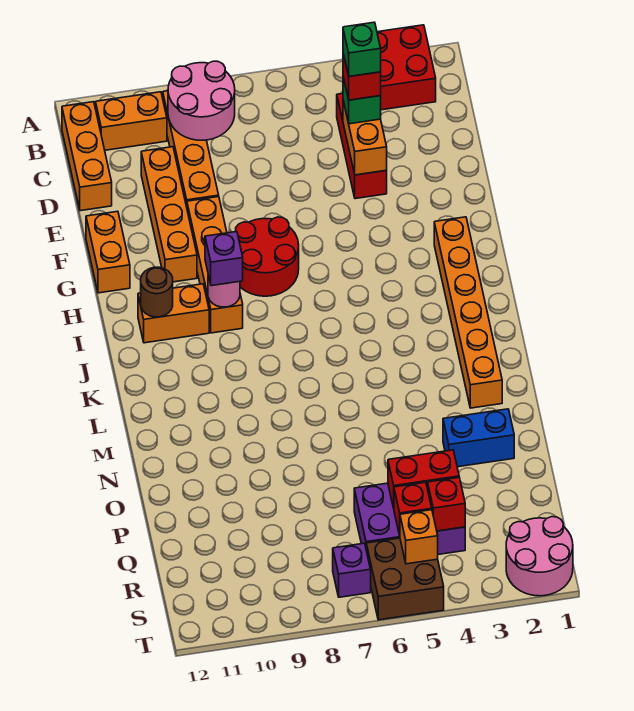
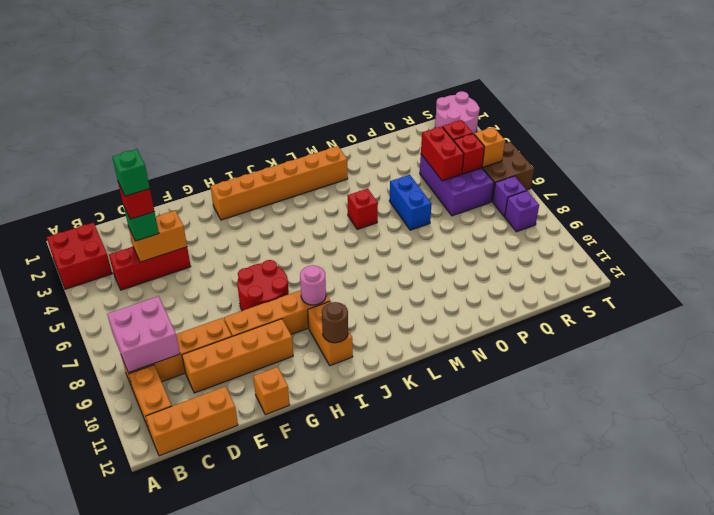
pink round brick B8:C9 level 2 -> pink brick B8:C9 level 2
orange brick F12:G12 level 1 -> orange brick F12 level 1
purple brick I9 level 3 -> purple brick S8 level 1
none -> red brick M5 level 1
blue brick O2:O3 level 1 -> blue brick O5:O6 level 1

